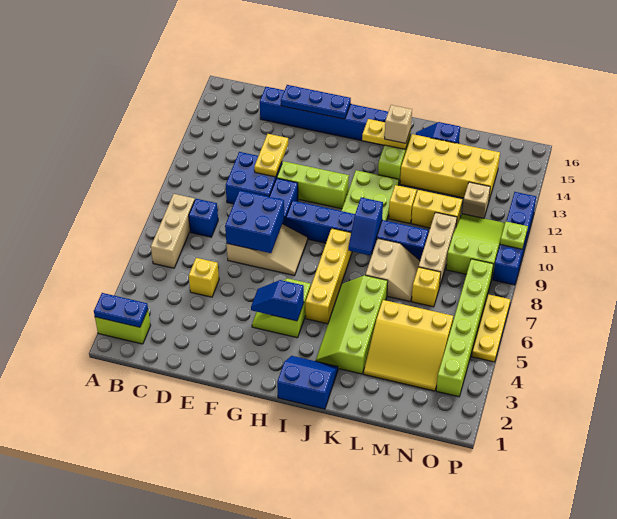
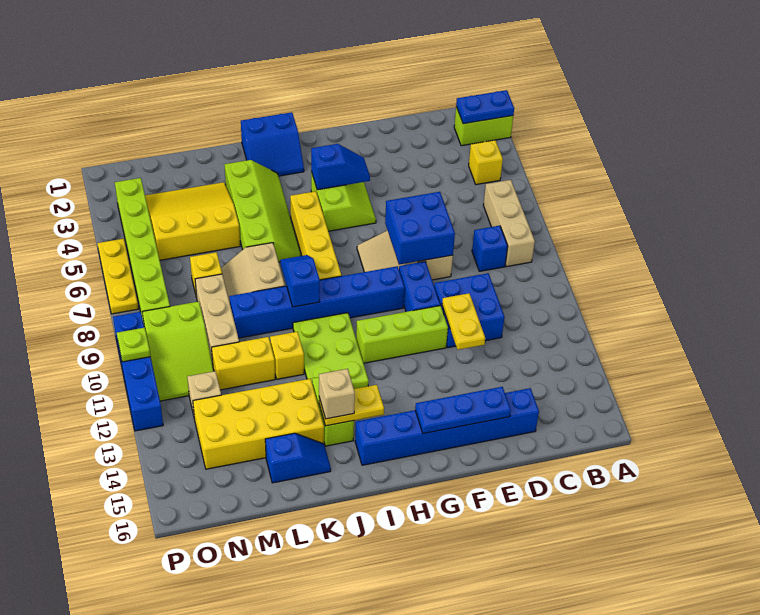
yellow brick D5 level 1 -> yellow brick B4 level 1

